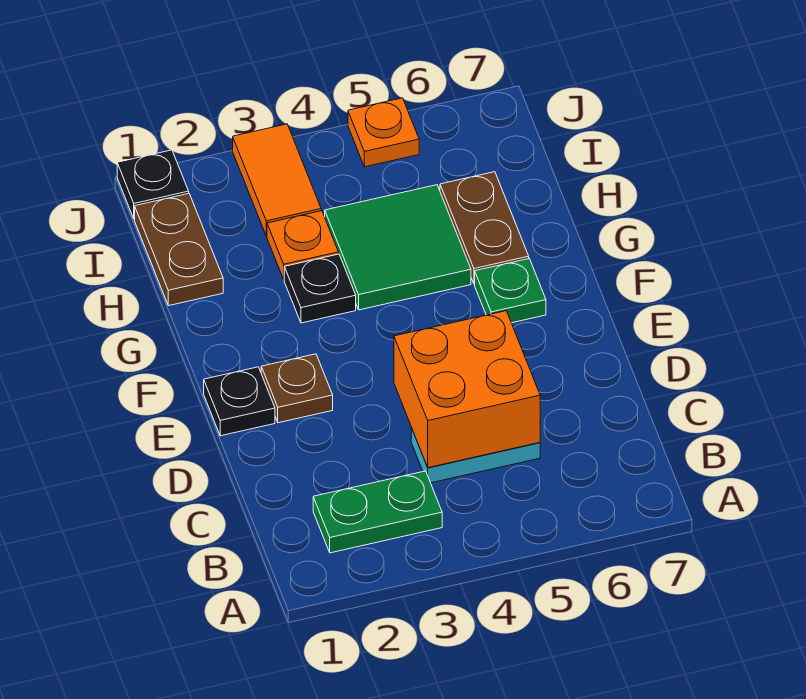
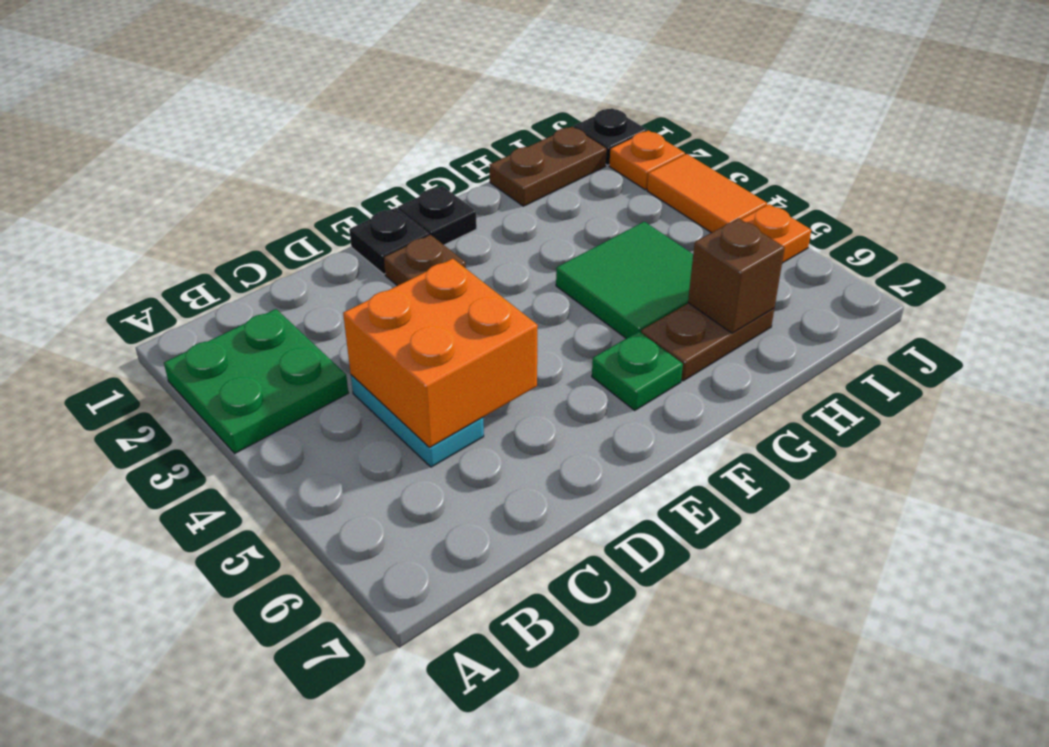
green plate B2:B3 level 1 -> green plate A2:B3 level 1
black plate G3 level 1 -> black plate F1 level 1
orange plate H3 level 1 -> orange plate J2 level 1
none -> brown brick H6 level 2
orange tile I3:J3 level 1 -> orange tile J3:J4 level 1

